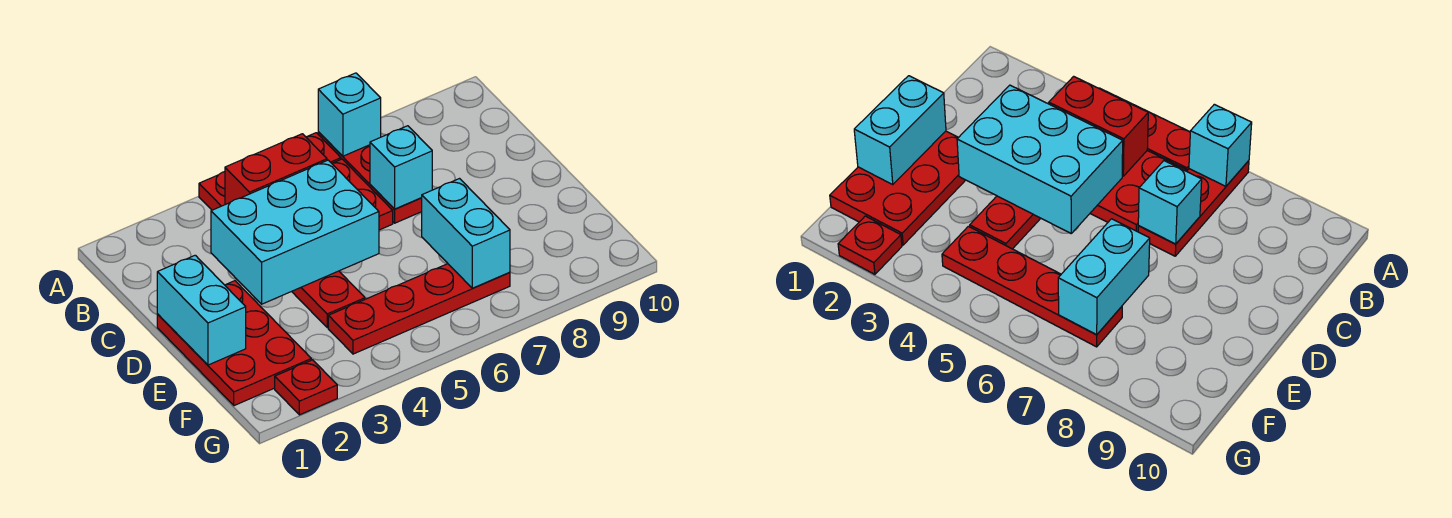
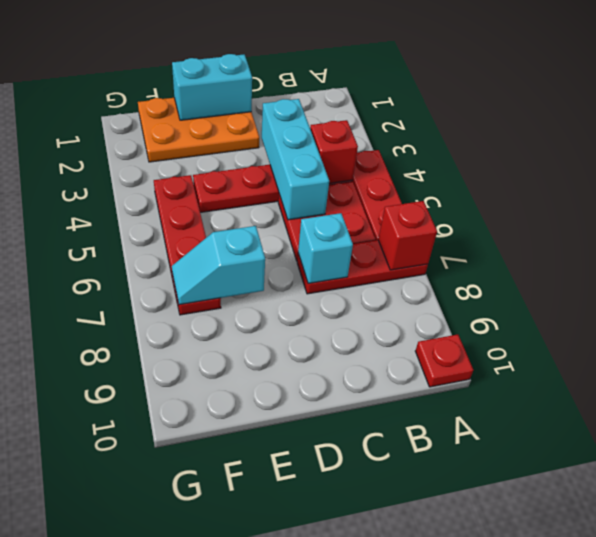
cyan brick A7 level 2 -> red brick A7 level 2
red brick B4:B5 level 2 -> red brick B4 level 2
cyan brick C3:D5 level 2 -> cyan brick C3:C5 level 2
red plate D1:F2 level 1 -> orange plate D1:F2 level 1
cyan brick E7:F7 level 2 -> cyan slope E7:F7 level 2 top E
red plate G2 level 1 -> red plate A10 level 1

